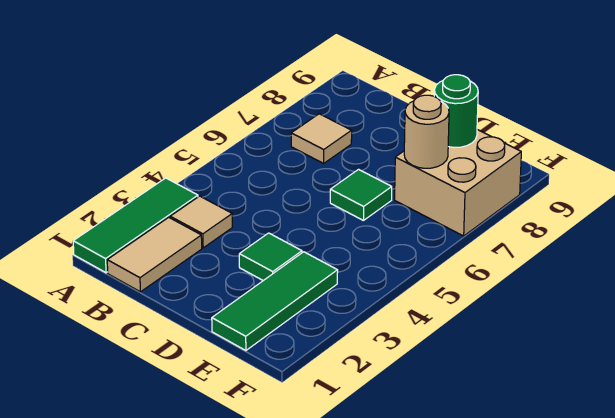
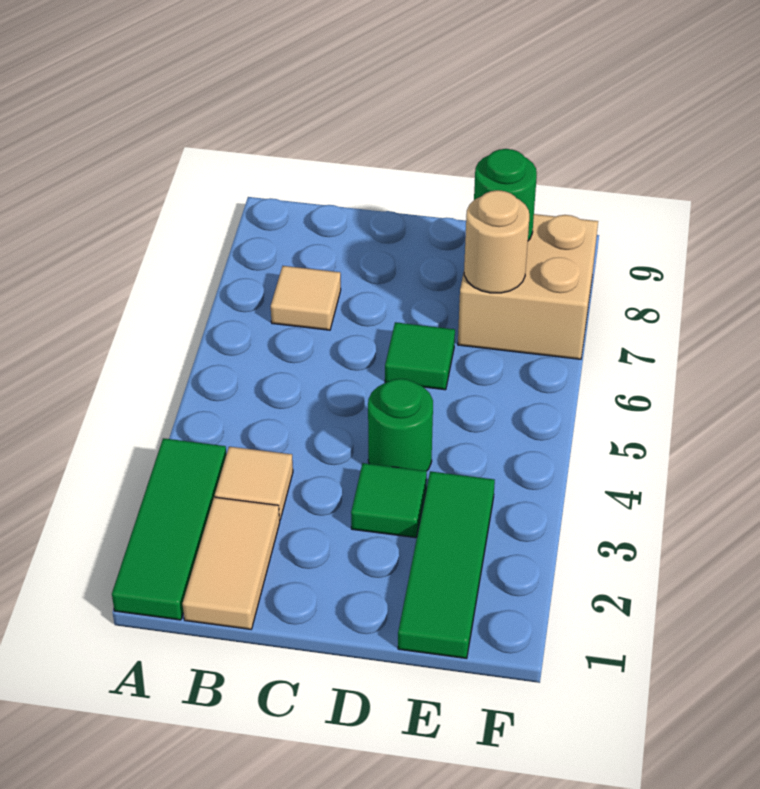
none -> green round brick D4 level 1

